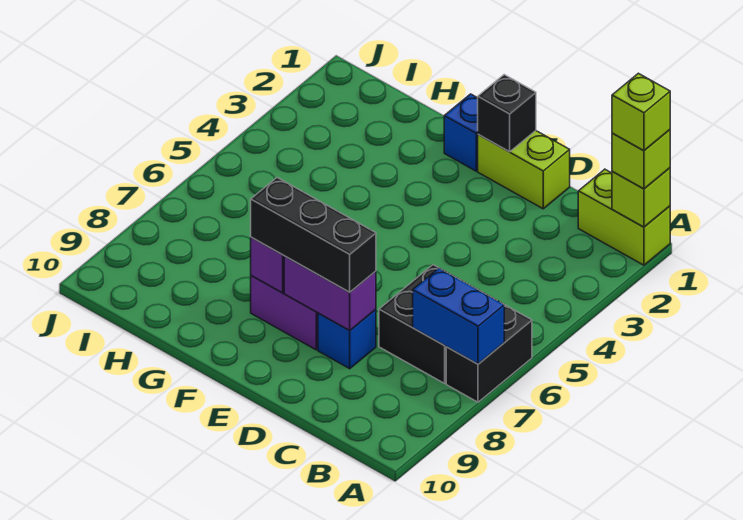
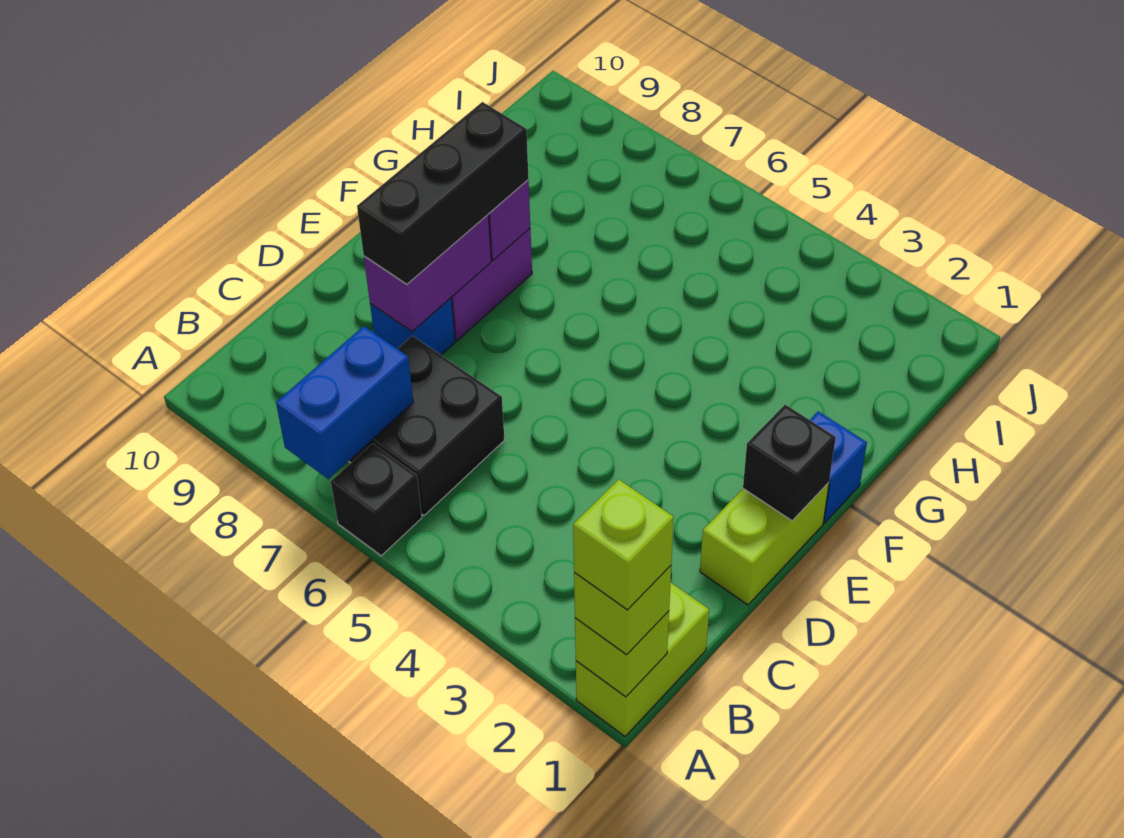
black brick A6:A7 level 1 -> black brick A6 level 1

